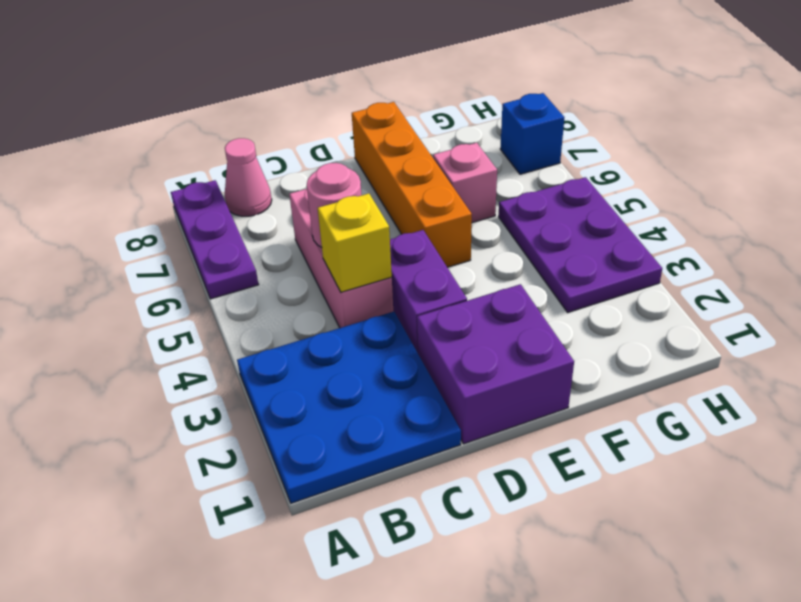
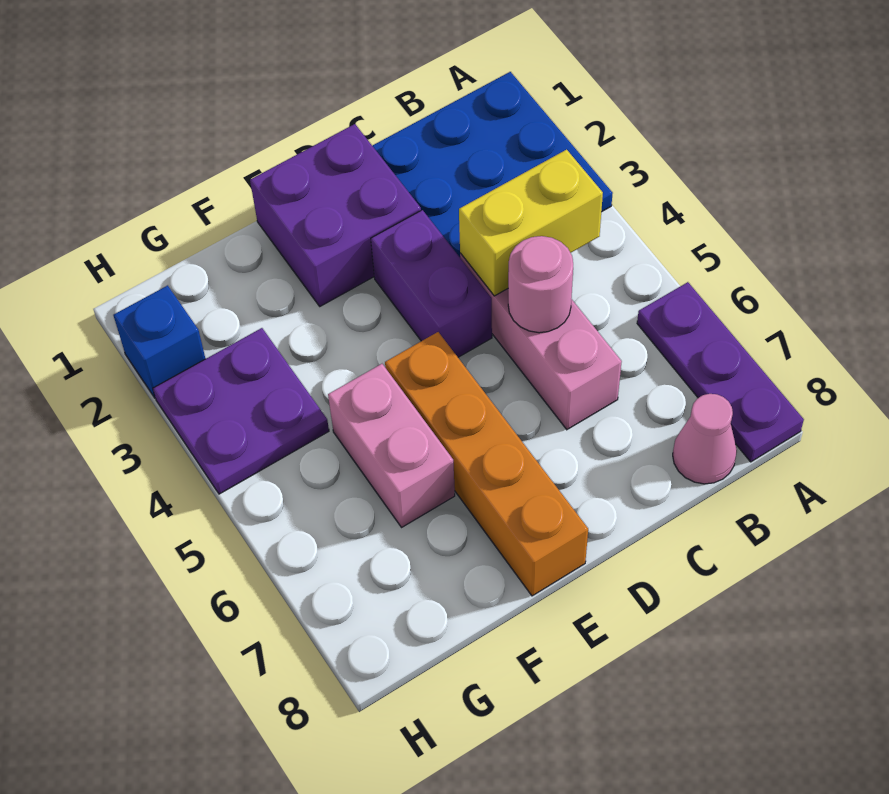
yellow brick C4 level 2 -> yellow brick B4:C4 level 2
pink brick F6 level 1 -> pink brick F5:F6 level 1
purple plate G3:H5 level 1 -> purple plate G3:H4 level 1
blue brick H7 level 1 -> blue brick H2 level 1

